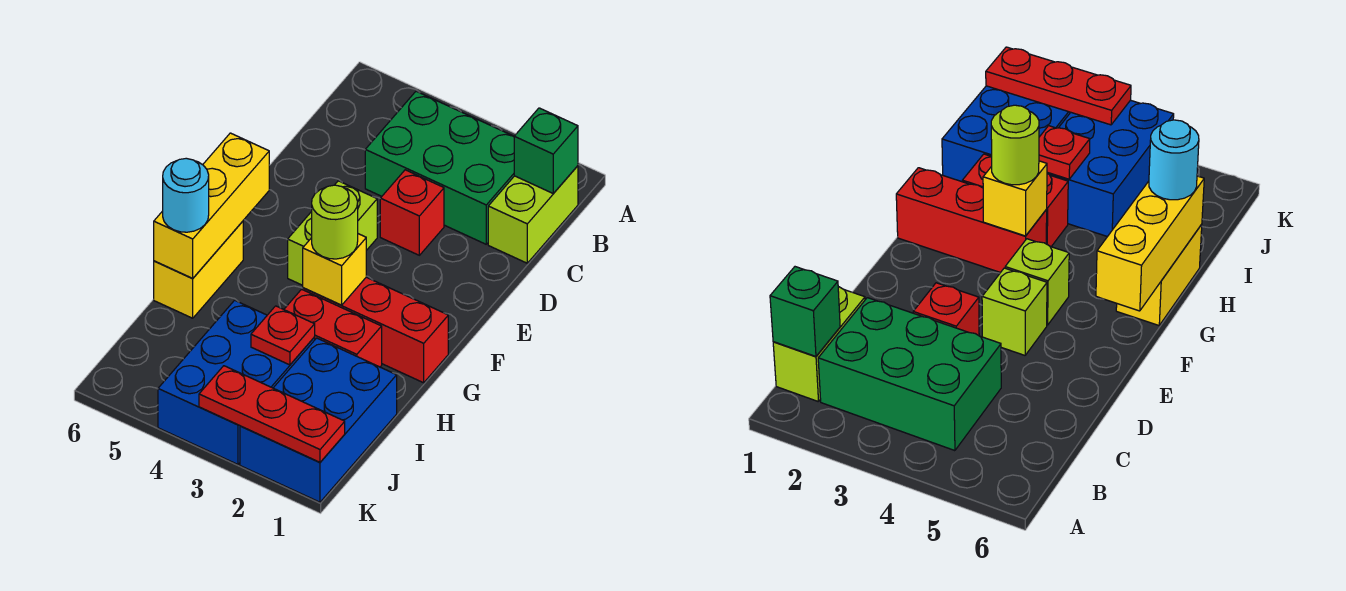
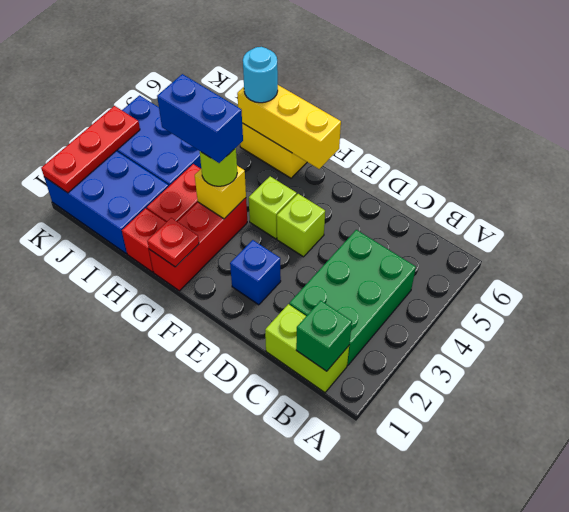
red brick D3 level 1 -> red brick H1 level 1
none -> blue brick E2 level 1
none -> blue brick G3:H3 level 4
red plate I3 level 2 -> red plate G1 level 2

